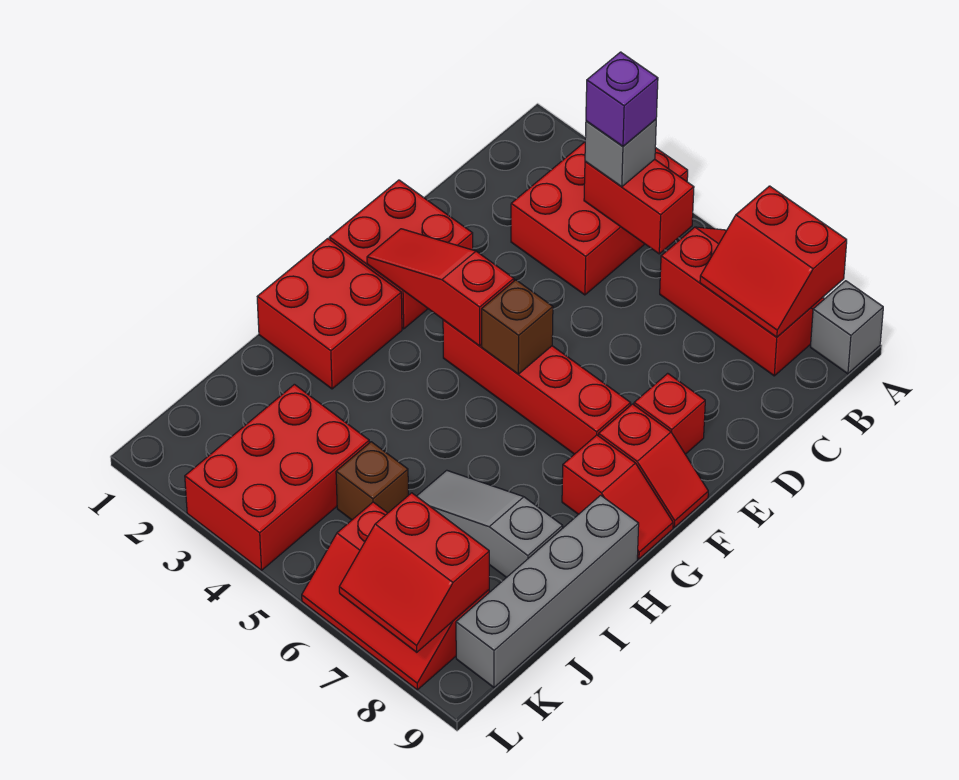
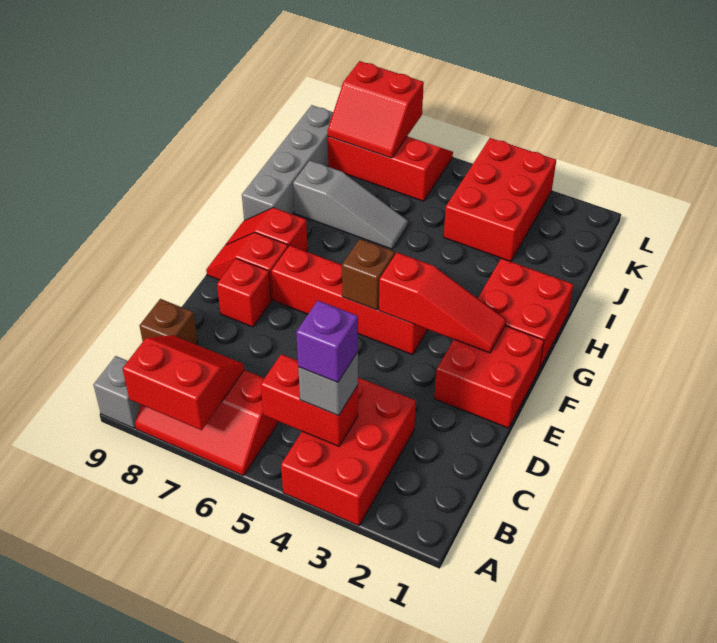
brown brick J5 level 1 -> brown brick C9 level 1
red slope K7:L8 level 2 top K -> red slope K7:L8 level 2 top L

